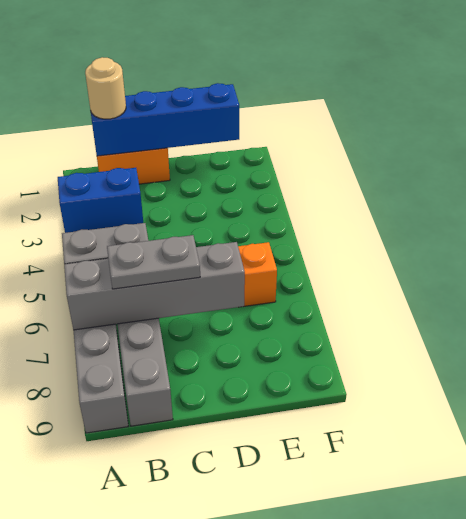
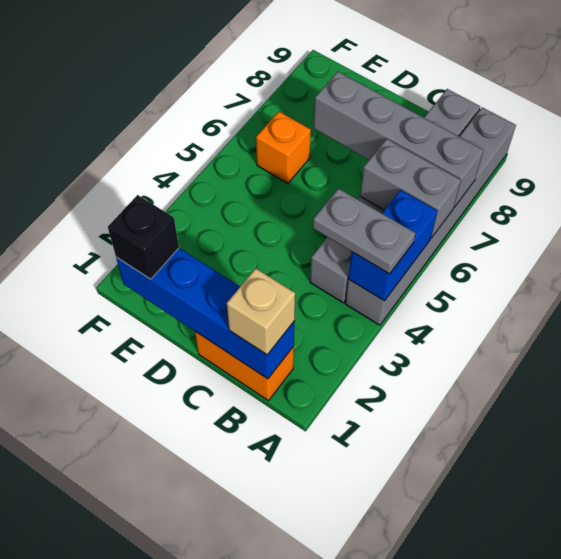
blue brick A4:B4 level 2 -> blue brick A4:A5 level 2
tan round brick B1 level 3 -> tan brick B1 level 3
grey plate B7:C7 level 3 -> grey plate A4:B4 level 3
none -> black brick E1 level 3

